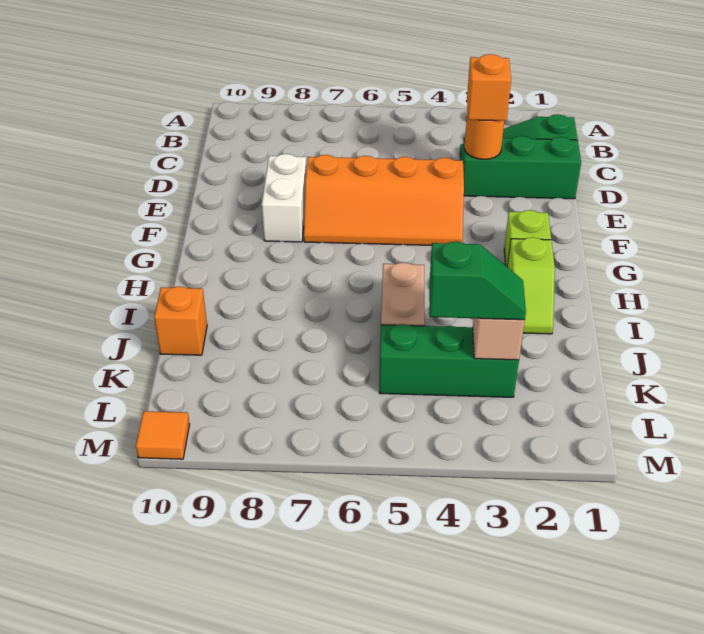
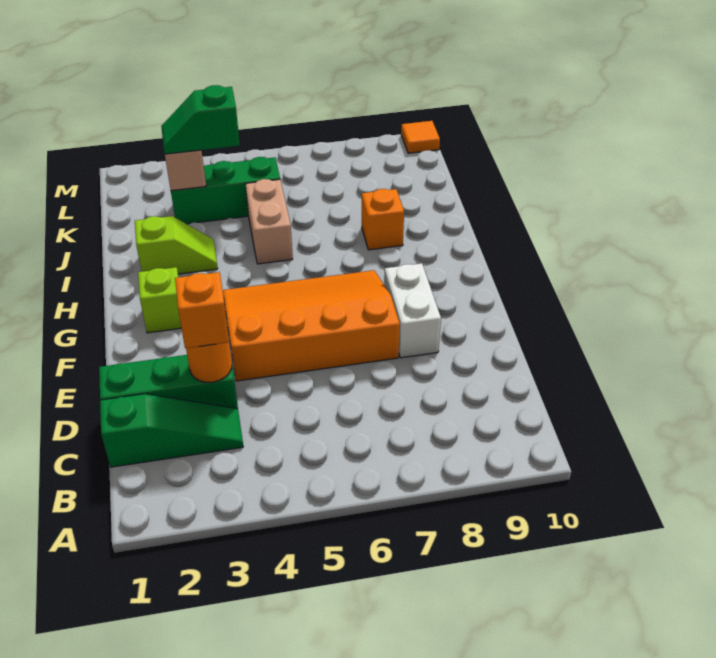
orange slope E4:F7 level 1 top E -> orange slope E4:G7 level 1 top E
lime slope H2:I2 level 1 top H -> lime slope I2:I3 level 1 top 2
orange brick J10 level 1 -> orange brick I8 level 1

